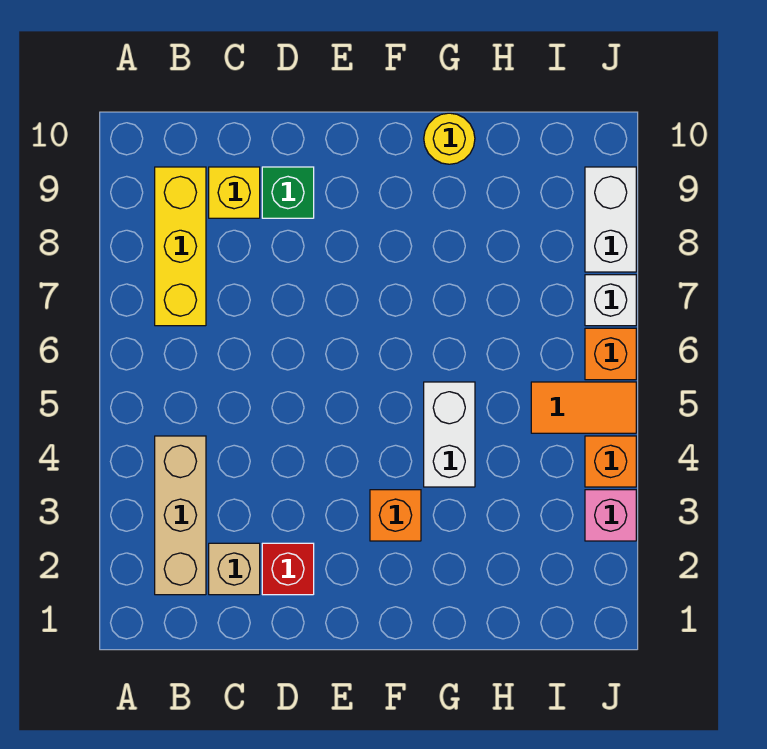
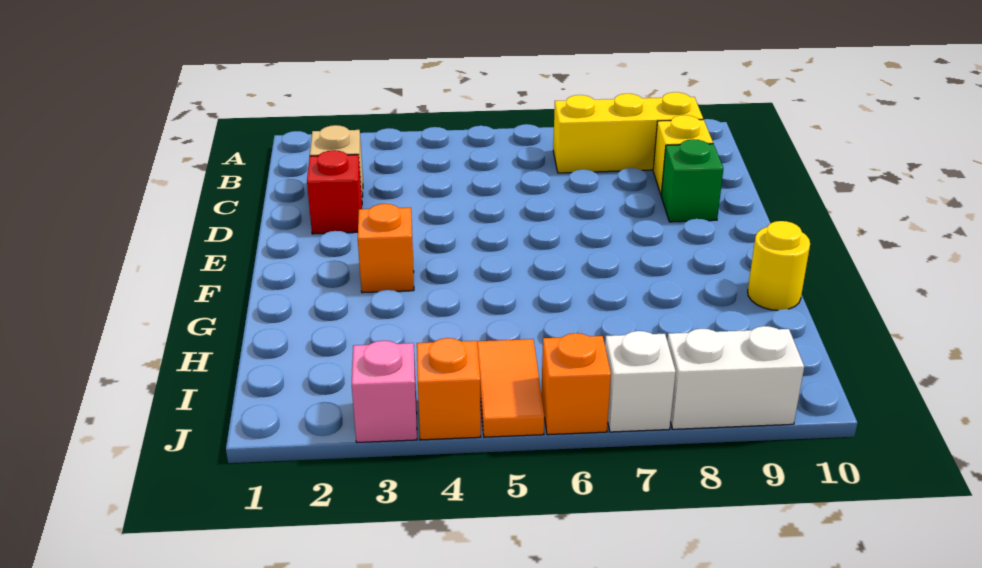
tan brick B2:B4 level 1 -> none
white brick G4:G5 level 1 -> none

